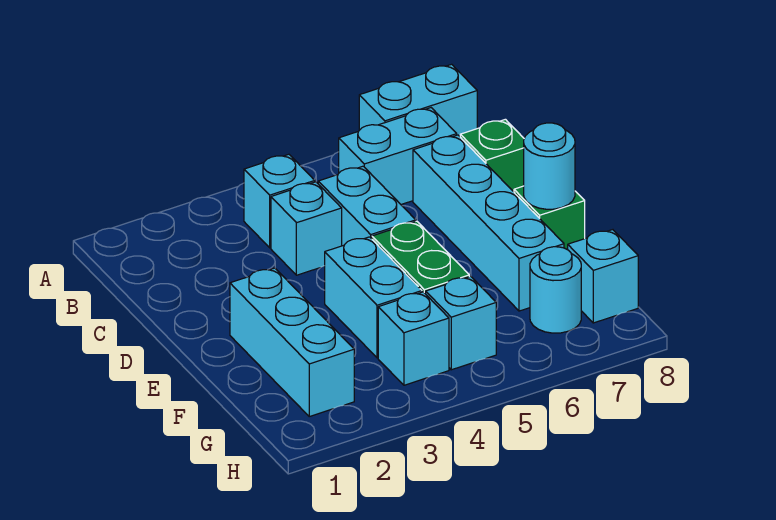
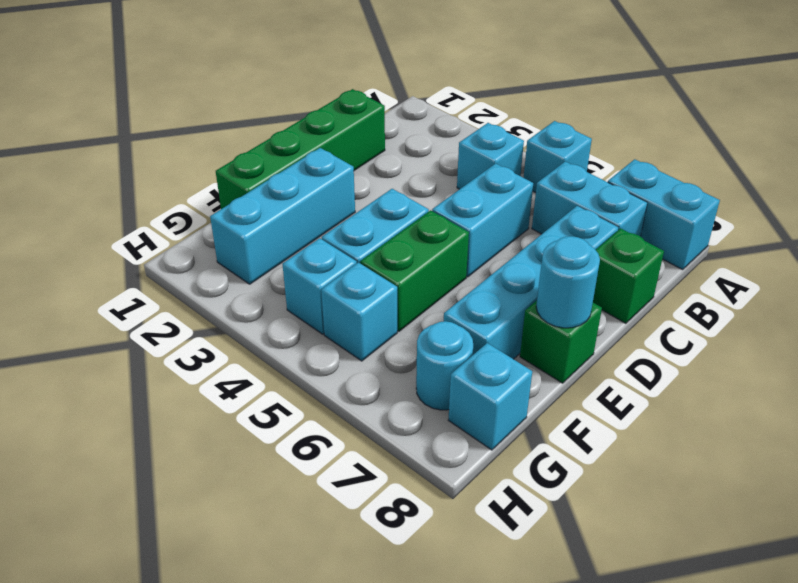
none -> green brick C1:F1 level 1
cyan brick C4 level 1 -> cyan brick A5 level 1

